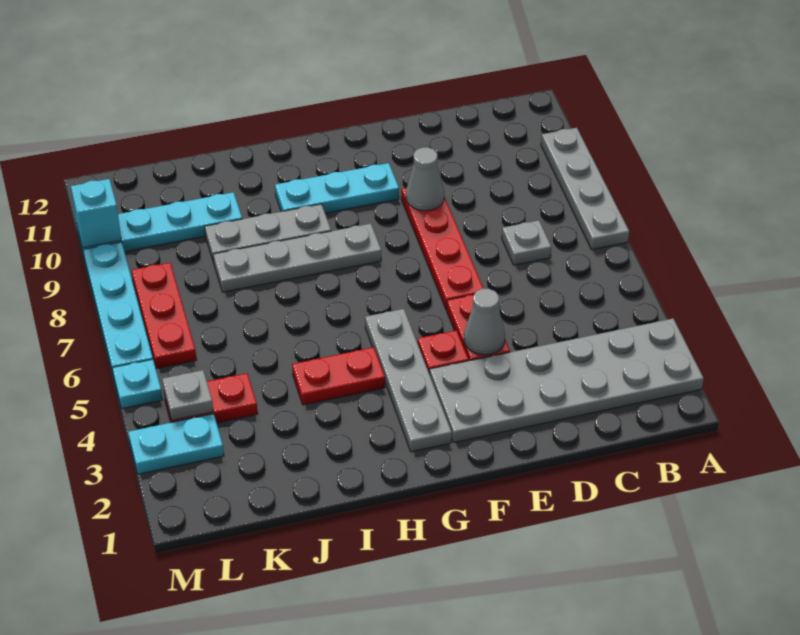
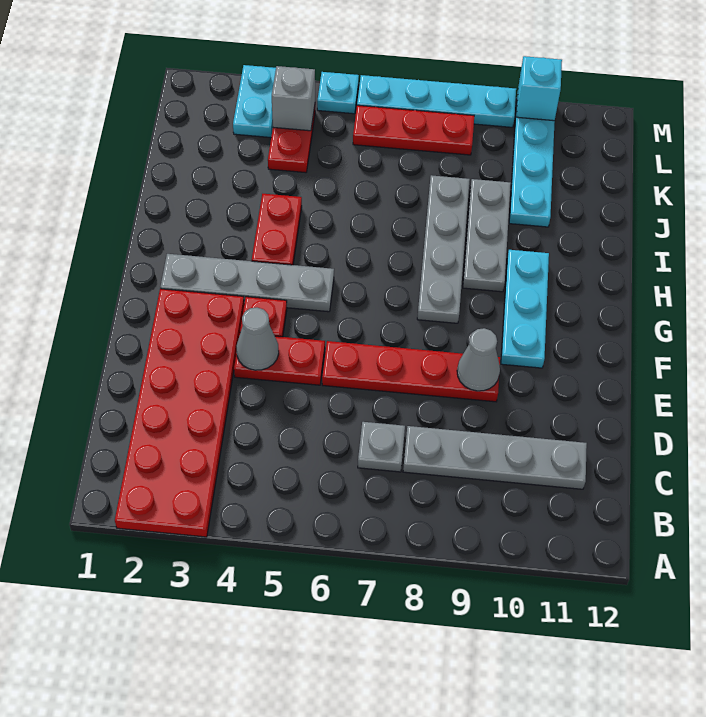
grey plate A2:F3 level 1 -> red plate A2:F3 level 1
grey plate A7:A10 level 1 -> grey plate C8:C11 level 1
grey plate L4 level 2 -> grey brick L4 level 2

